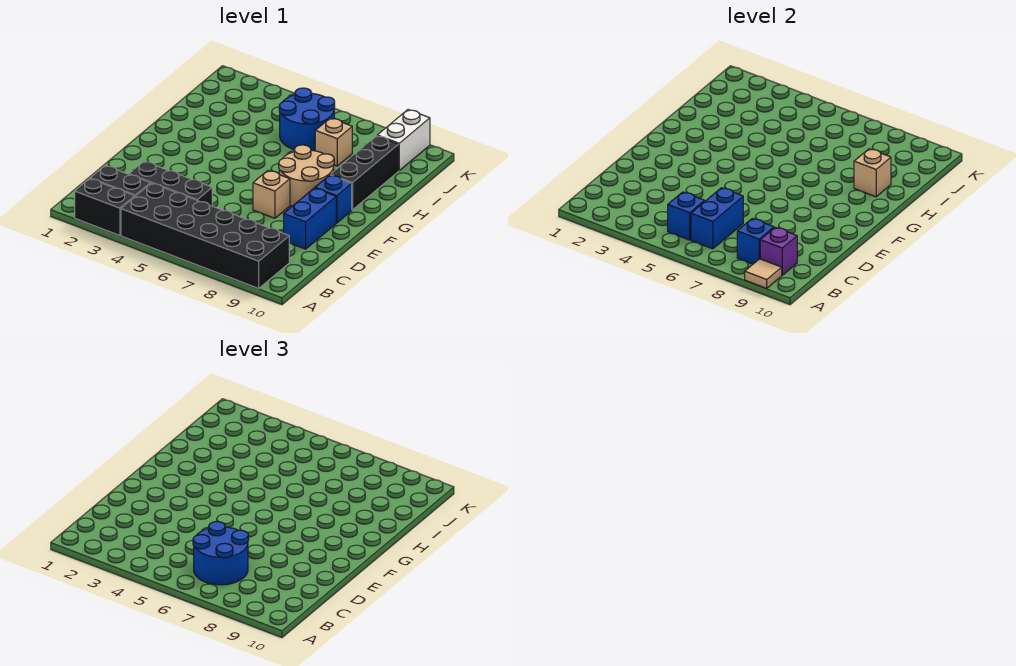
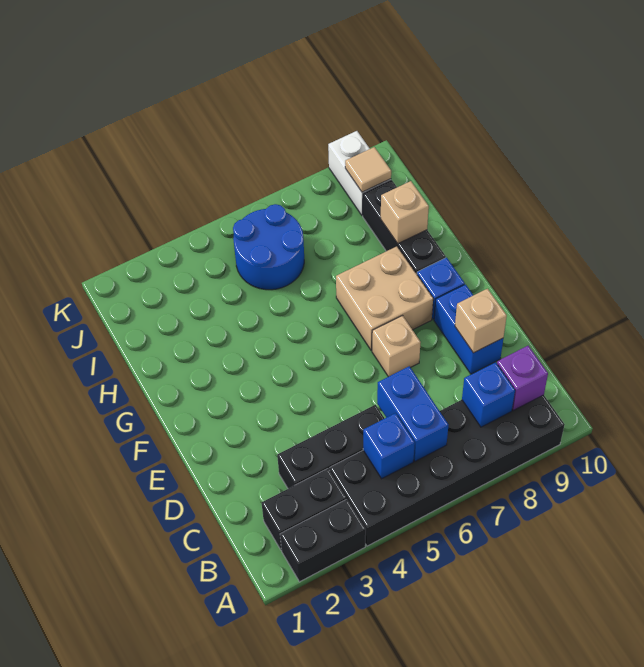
tan tile A9 level 2 -> tan tile J9 level 2
blue round brick B6:C7 level 3 -> none
tan round brick F7:G8 level 1 -> tan brick F7:G8 level 1
tan brick I7 level 1 -> tan brick D9 level 2

